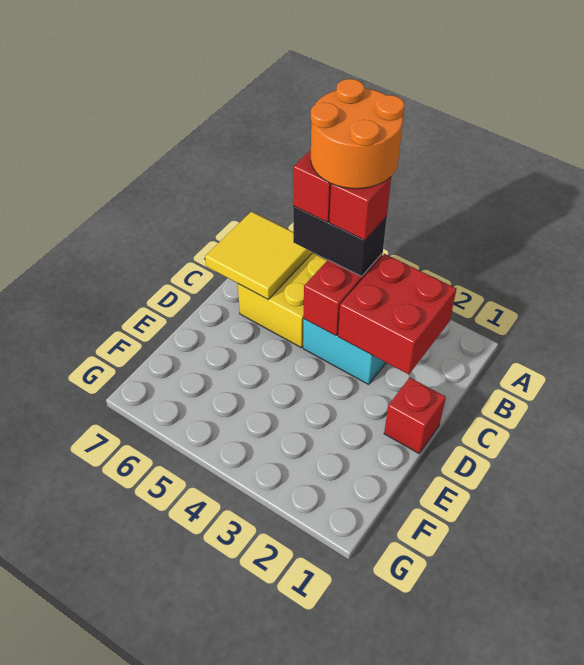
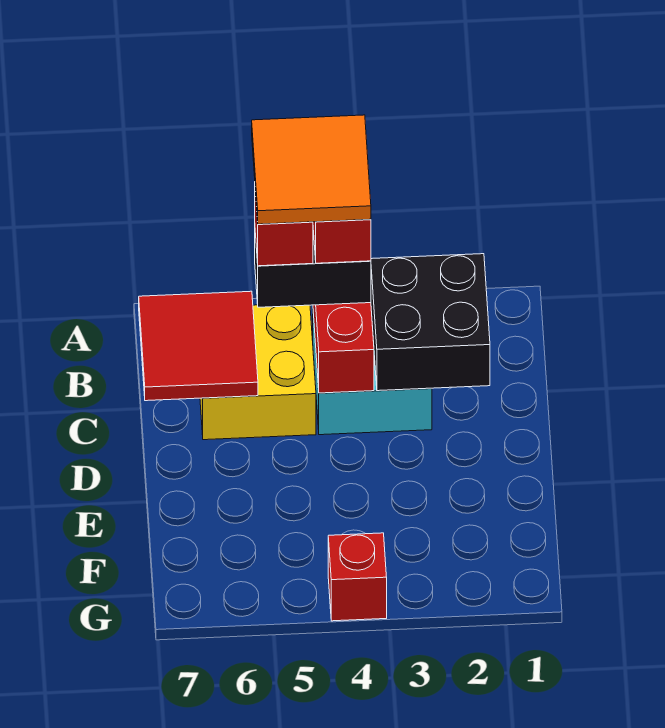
orange round brick A4:B5 level 5 -> orange tile A4:B5 level 5
red brick B2:C3 level 2 -> black brick B2:C3 level 2
yellow tile B6:C7 level 2 -> red tile B6:C7 level 2
red brick D1 level 1 -> red brick G4 level 1

